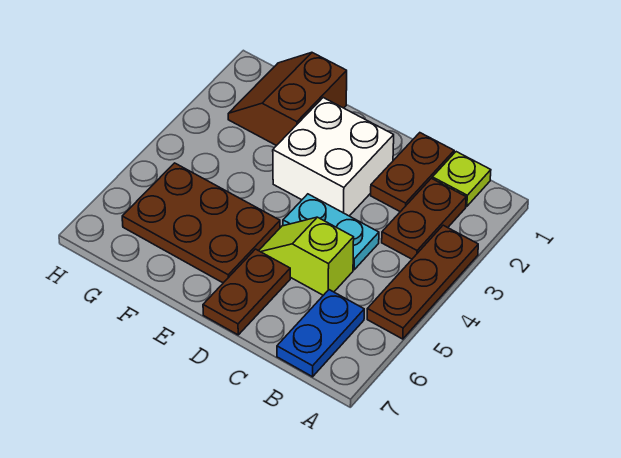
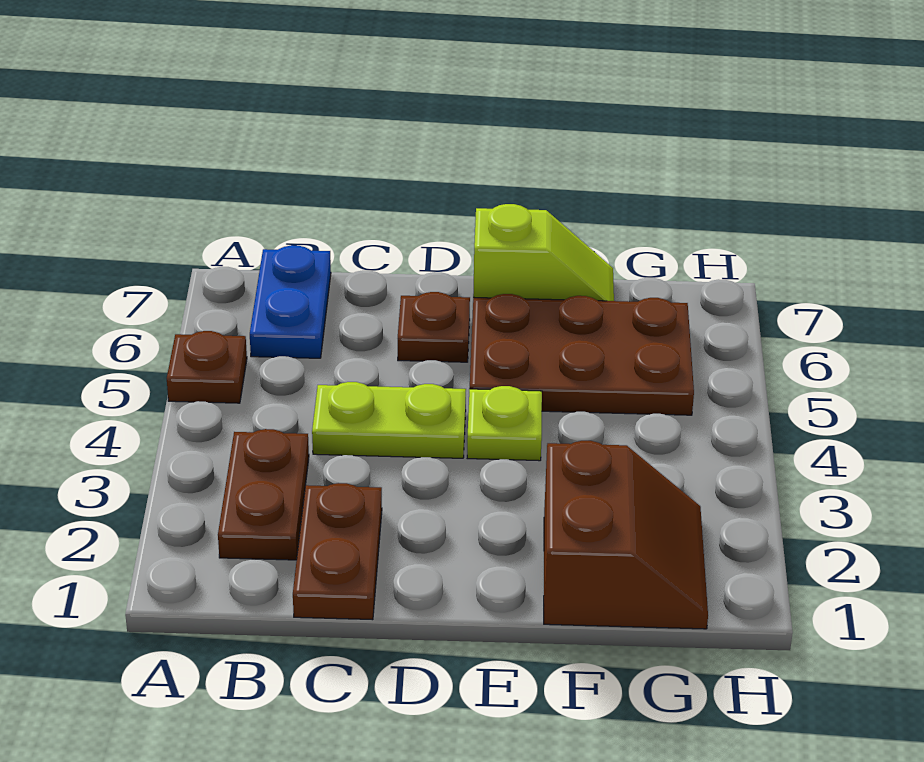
brown plate A3:A5 level 1 -> brown plate A5 level 1
lime plate B1 level 1 -> lime plate E4 level 1
cyan plate C4:D4 level 1 -> lime plate C4:D4 level 1
lime slope C5:D5 level 1 top C -> lime slope E7:F7 level 1 top E
white brick D2:E3 level 1 -> none
brown plate D6:D7 level 1 -> brown plate D6 level 1

